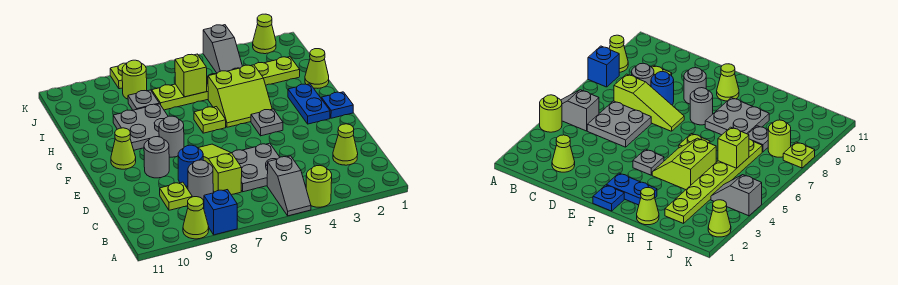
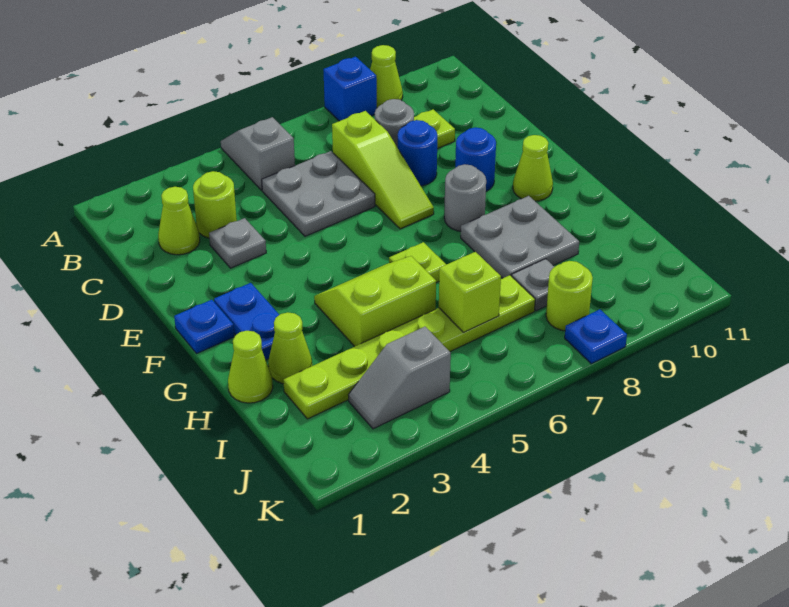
lime round brick A4 level 1 -> lime round brick C3 level 1
grey round brick E9 level 1 -> blue round brick E9 level 1
grey plate F4 level 1 -> grey plate D3 level 1
grey slope J4:K4 level 1 top K -> grey slope J3:J4 level 1 top 4
lime cone K2 level 1 -> lime cone H2 level 1
lime plate K8 level 1 -> blue plate K8 level 1

